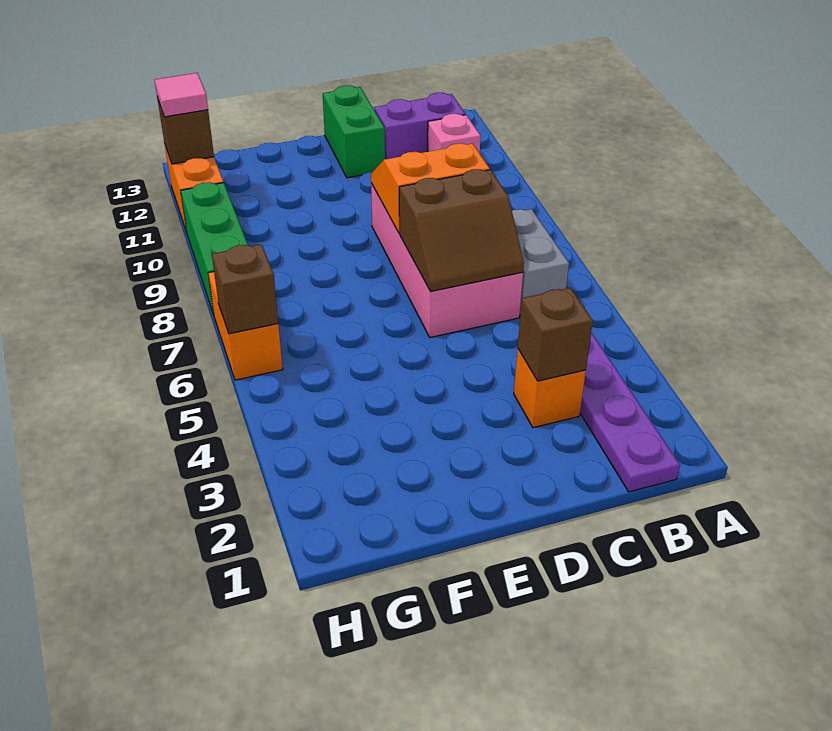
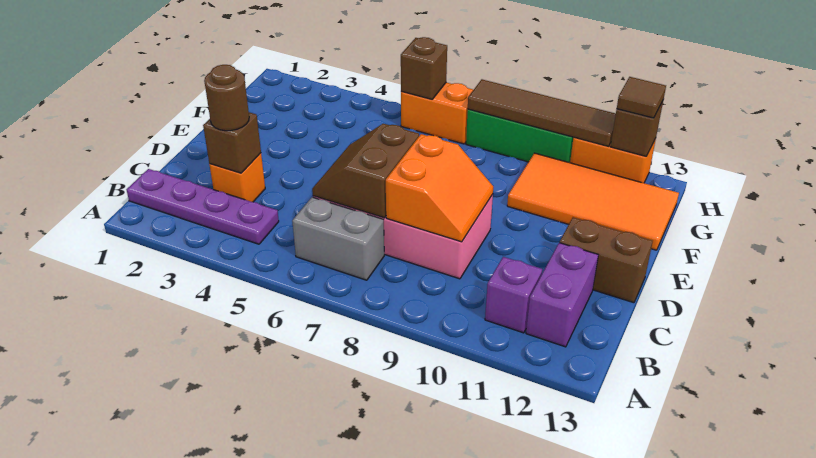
pink brick B11 level 1 -> purple brick B11 level 1
none -> brown round brick C3 level 3
green brick D12:D13 level 1 -> brown brick D12:D13 level 1
none -> orange tile F10:G13 level 1
none -> brown tile H8:H11 level 2
pink tile H12 level 3 -> brown tile H12 level 3

